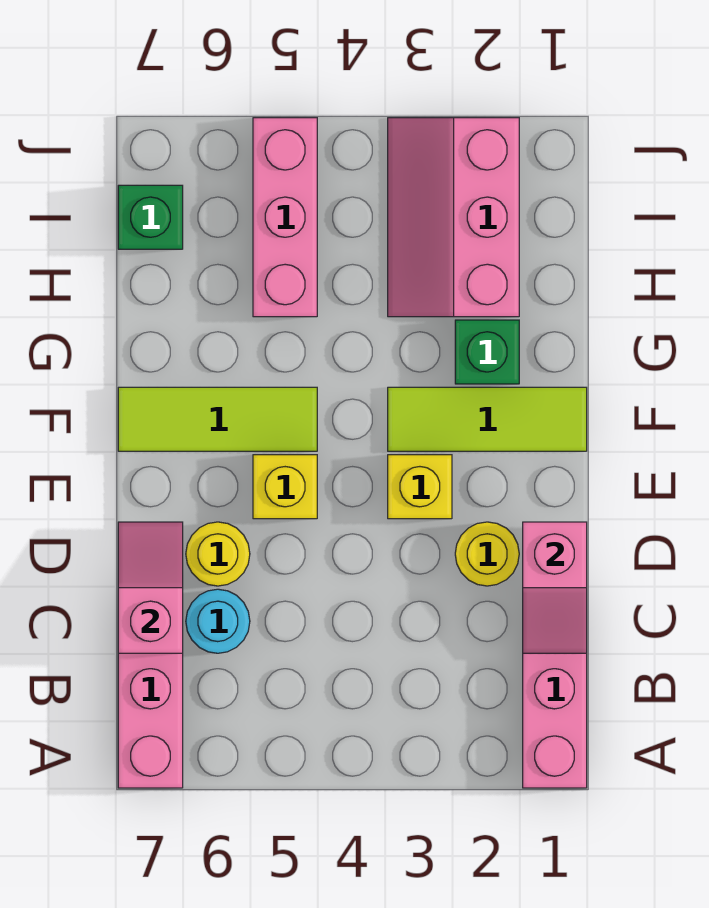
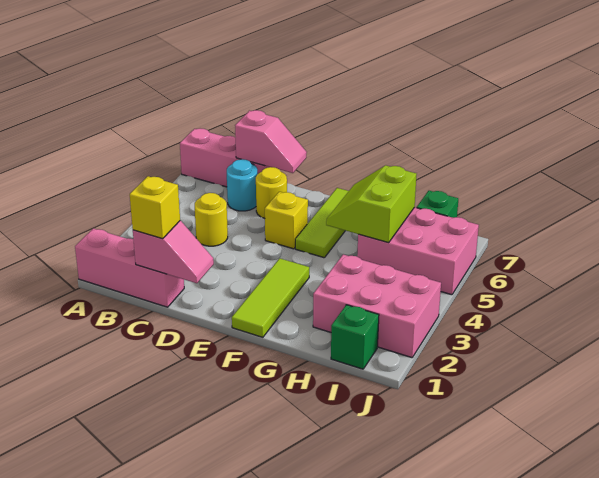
pink slope C1:D1 level 2 top D -> pink slope C1:D1 level 2 top C
yellow round brick D2 level 1 -> yellow round brick C4 level 1
yellow brick E3 level 1 -> yellow brick C1 level 3
green brick G2 level 1 -> green brick I1 level 1
none -> lime slope G5:H6 level 2 top H
pink slope H2:J3 level 1 top 2 -> pink brick H2:J3 level 1
pink brick H5:J5 level 1 -> pink brick H5:J6 level 1

